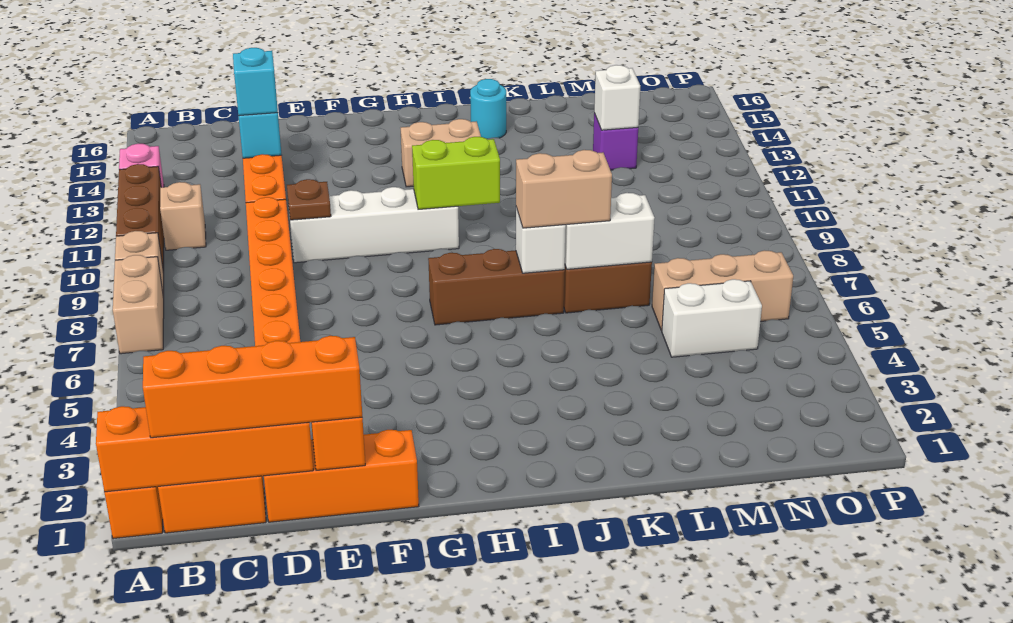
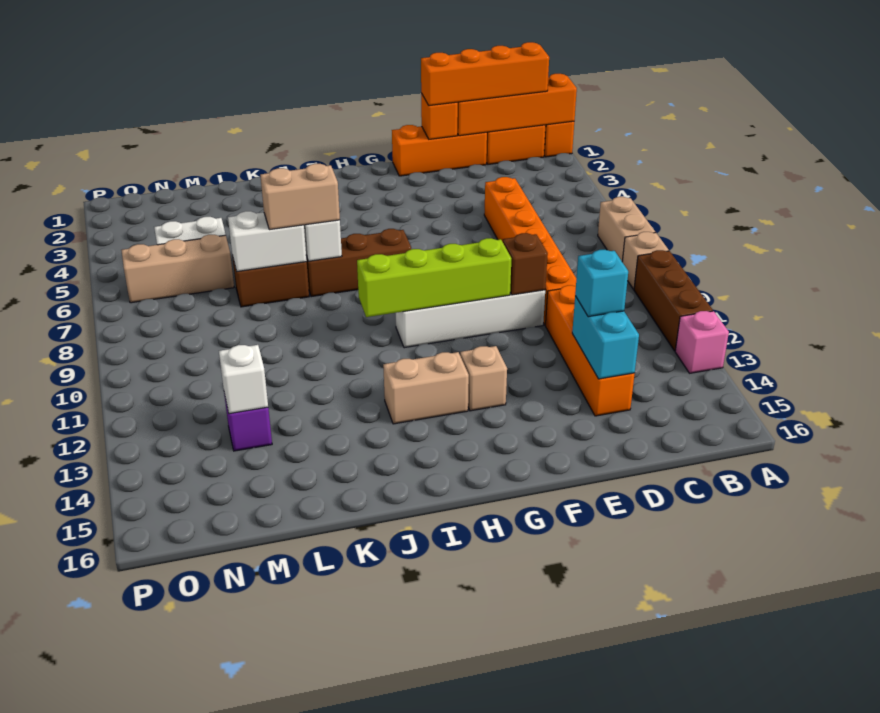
tan brick B11 level 1 -> tan brick G13 level 1
brown plate E10 level 2 -> brown brick E10 level 2
lime brick H10:I10 level 2 -> lime brick F10:I10 level 2
cyan round brick J15 level 1 -> none

